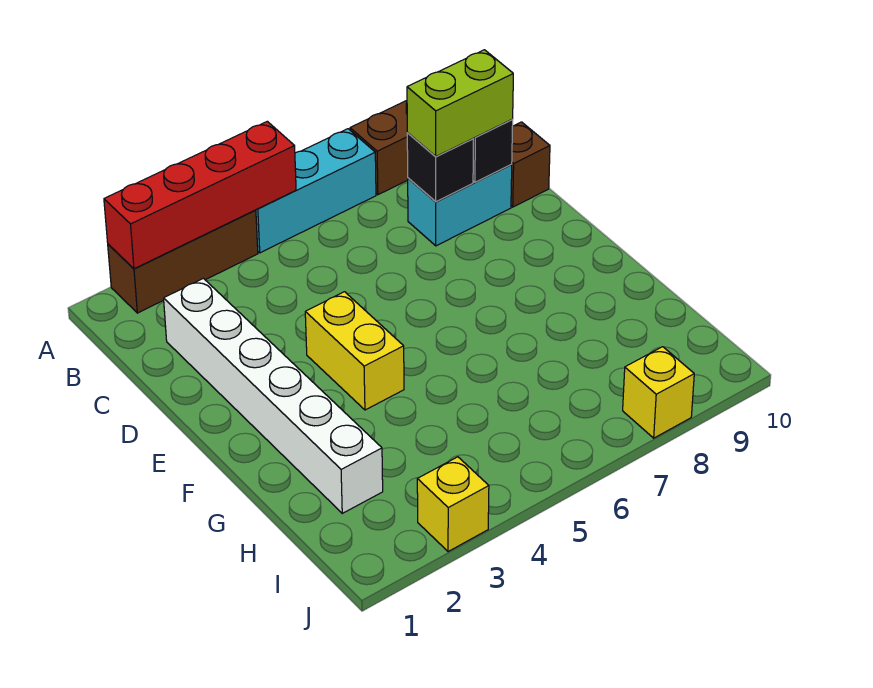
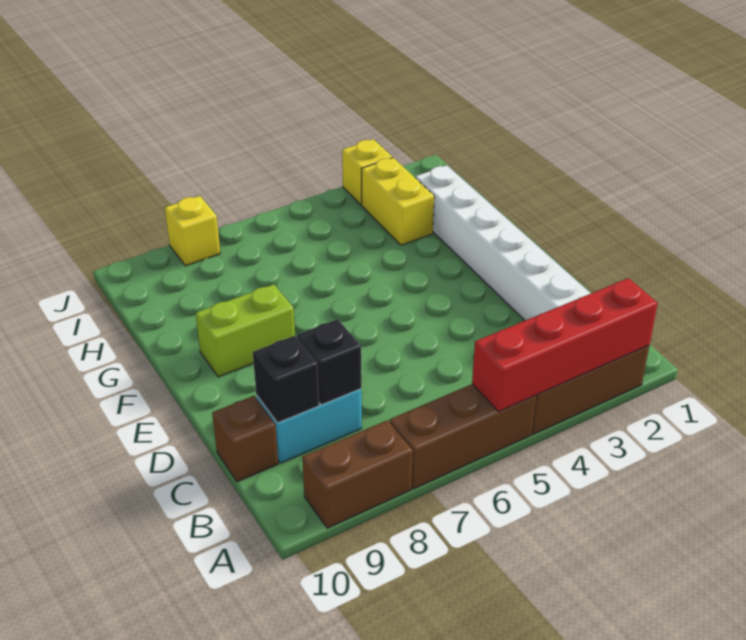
cyan brick A5:A7 level 1 -> brown brick A5:A7 level 1
lime brick C8:C9 level 3 -> lime brick F8:F9 level 1
yellow brick E4:F4 level 1 -> yellow brick H3:I3 level 1

